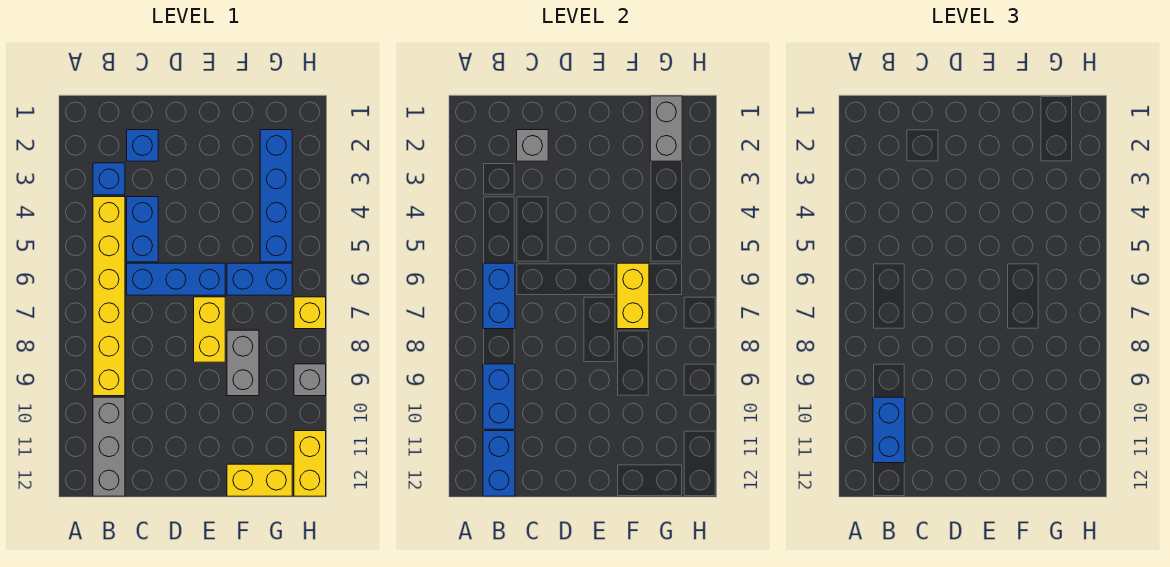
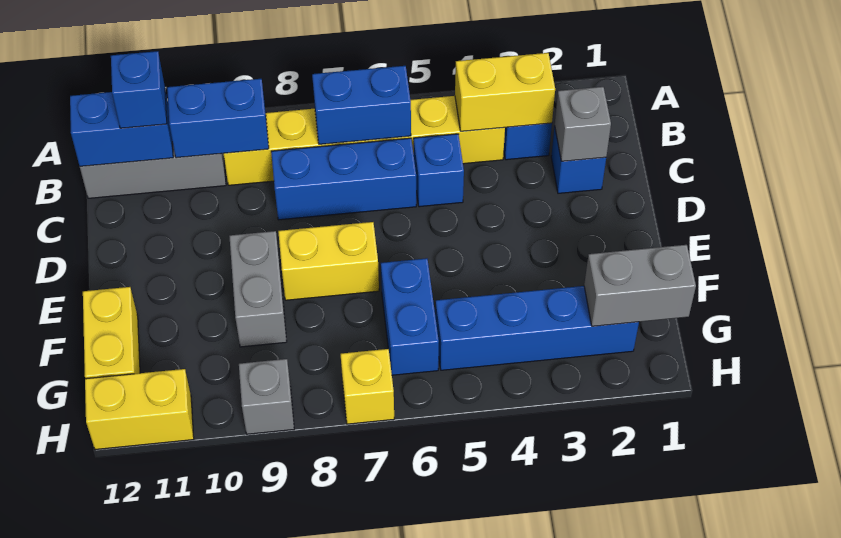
blue brick B10:B11 level 3 -> blue brick B11 level 3
blue brick C4:C5 level 1 -> blue brick C5 level 1
blue brick C6:E6 level 1 -> blue brick C6:C8 level 1
yellow brick F6:F7 level 2 -> yellow brick B3:B4 level 2
grey brick F8:F9 level 1 -> grey brick E9:F9 level 1

